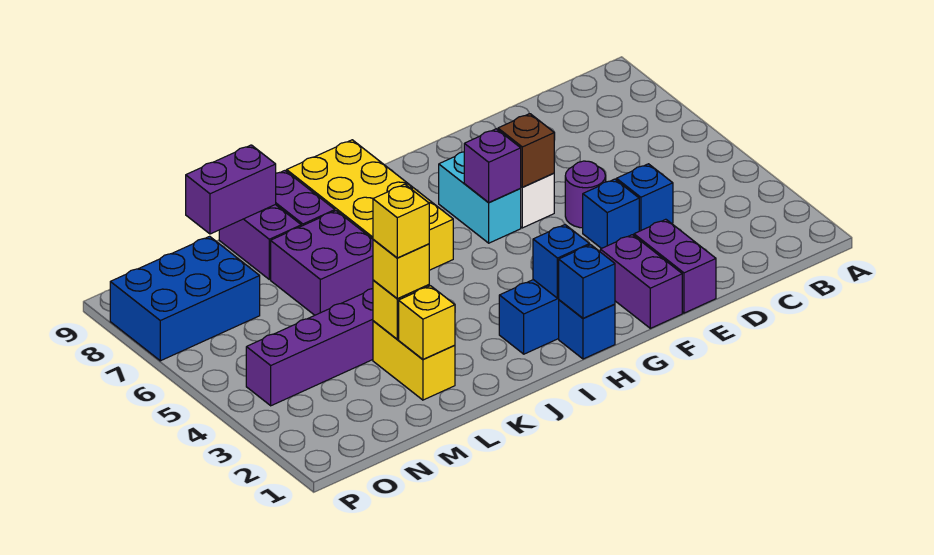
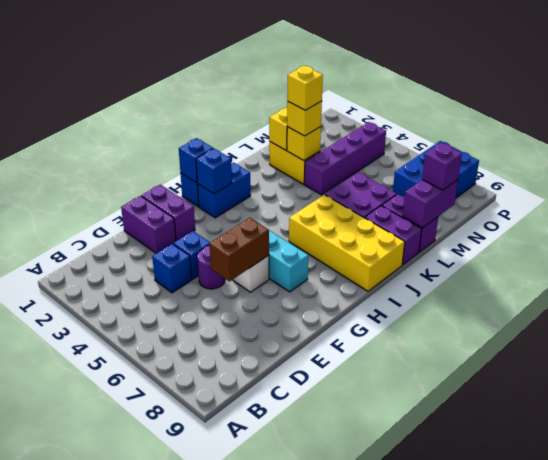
brown brick F6 level 2 -> brown brick E6:F6 level 2
purple brick G6 level 2 -> purple brick M9 level 3

